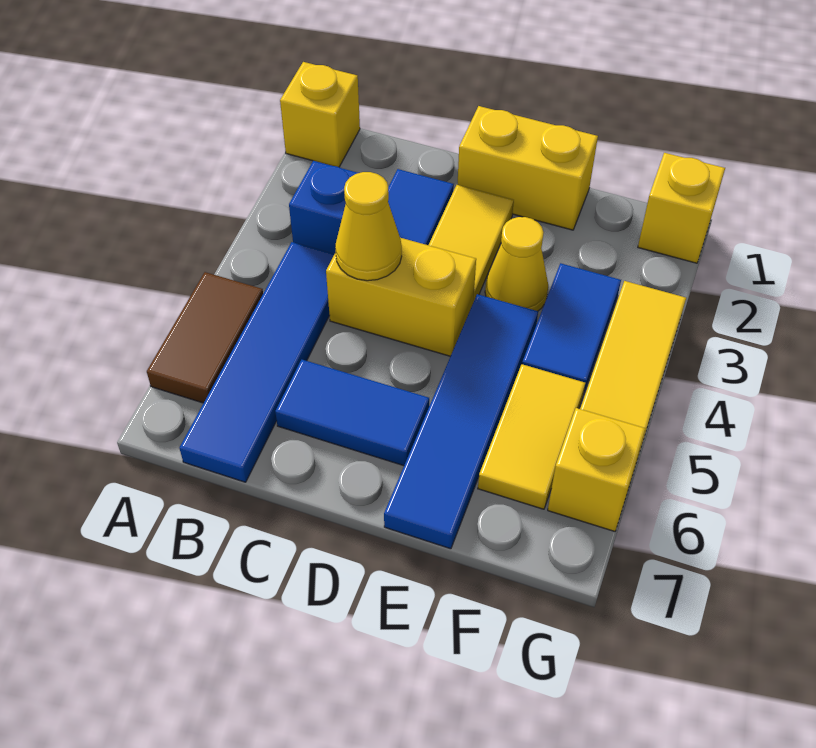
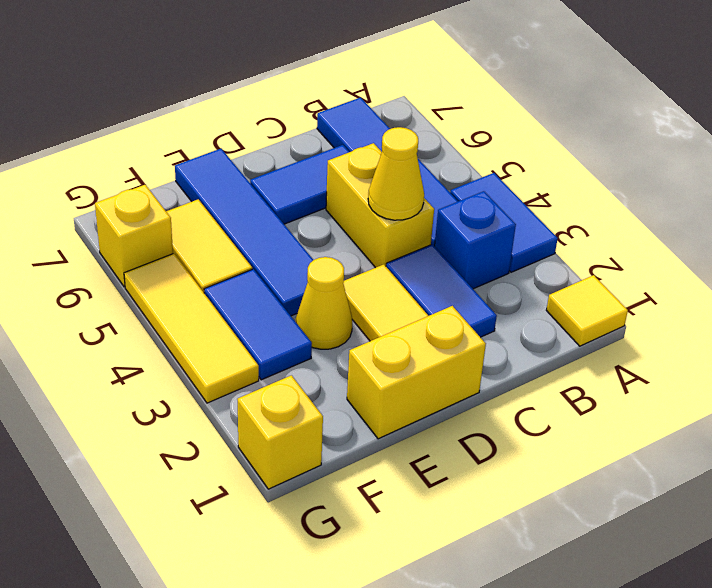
yellow brick A1 level 1 -> yellow tile A1 level 1
none -> blue tile A3:A4 level 1
brown tile A5:A6 level 1 -> none
yellow brick C4:D4 level 1 -> yellow brick C4:C5 level 1

